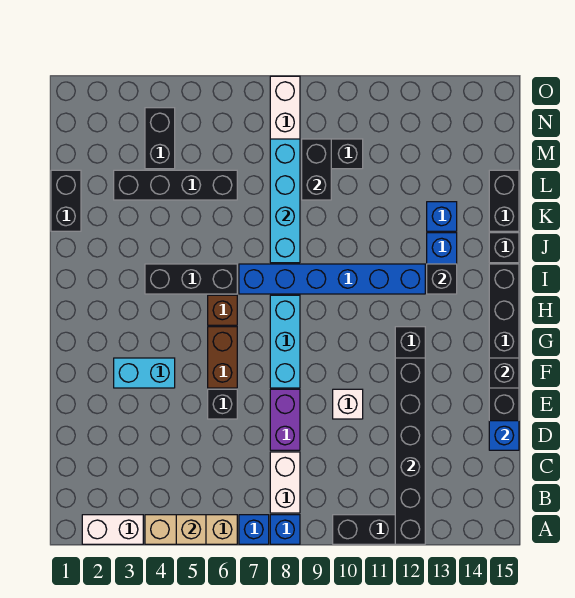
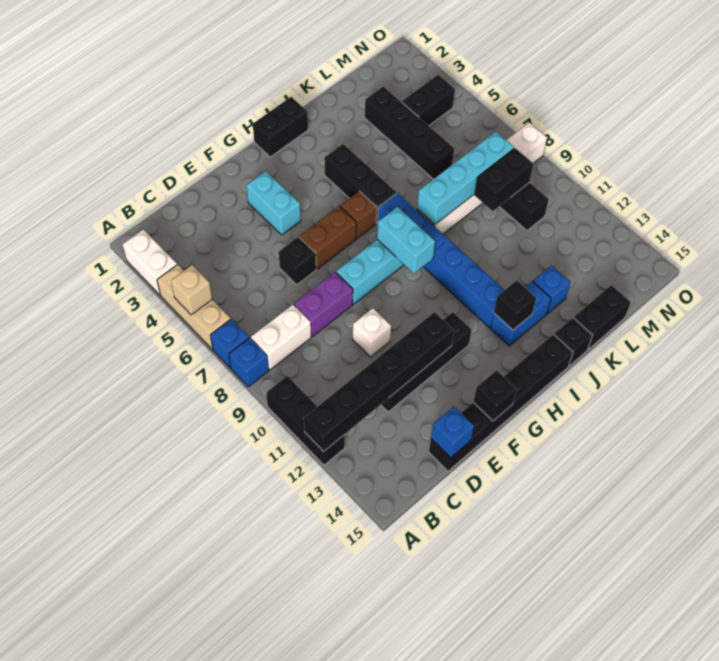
none -> cyan brick H8:H9 level 2
black brick K1:L1 level 1 -> black brick H1:I1 level 1

